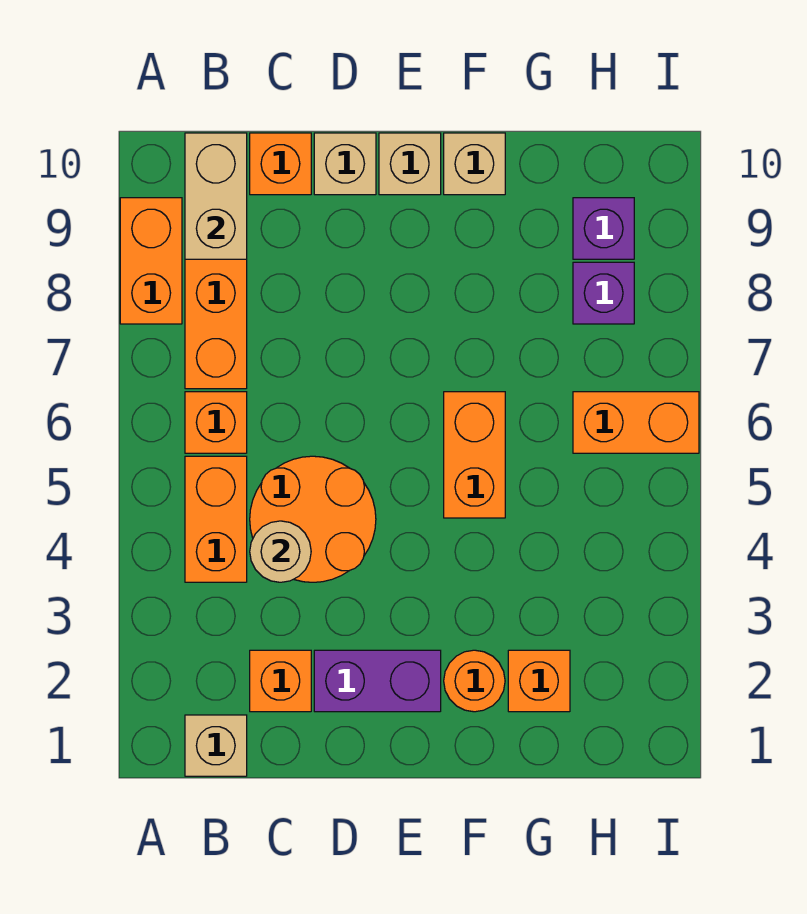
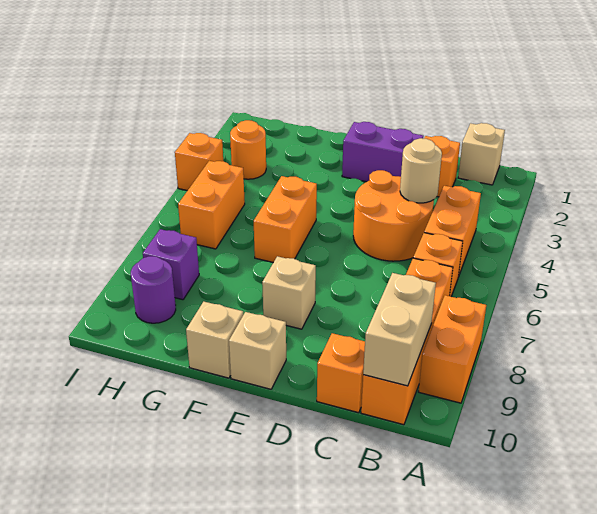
tan brick D10 level 1 -> tan brick E8 level 1
orange round brick F2 level 1 -> orange round brick H3 level 1
orange brick G2 level 1 -> orange brick I4 level 1
orange brick H6:I6 level 1 -> orange brick H5:H6 level 1
purple brick H9 level 1 -> purple round brick H9 level 1

